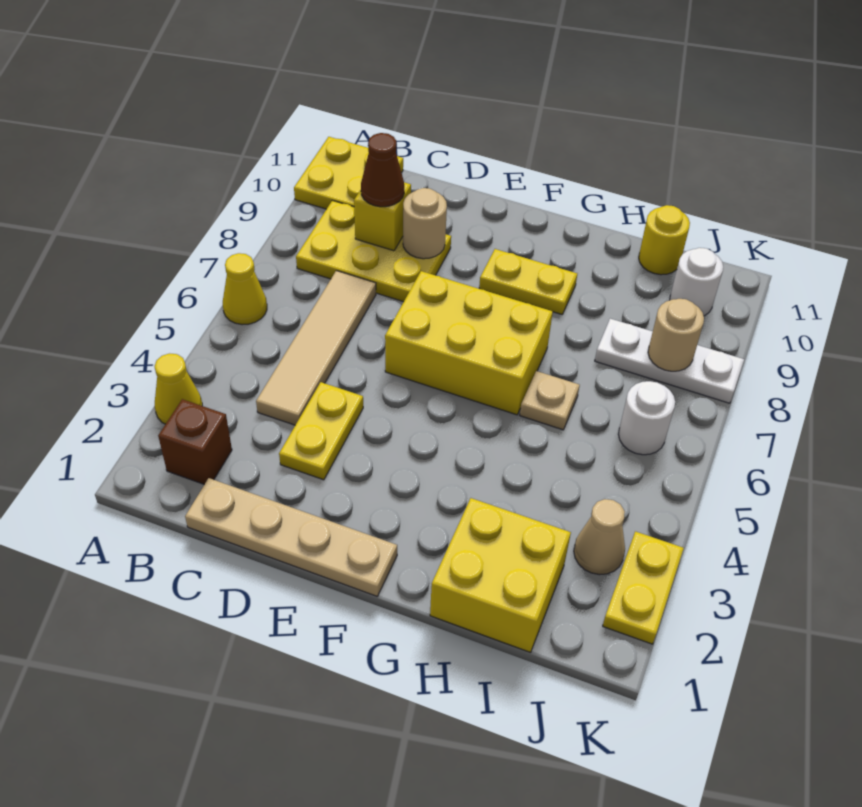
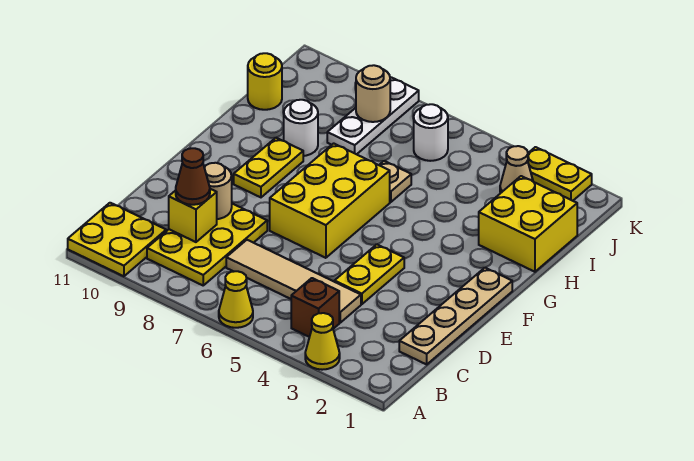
brown brick B2 level 1 -> brown brick B4 level 1
yellow plate D3:D4 level 1 -> yellow plate D4:E4 level 1
white round brick J10 level 1 -> white round brick H9 level 1

